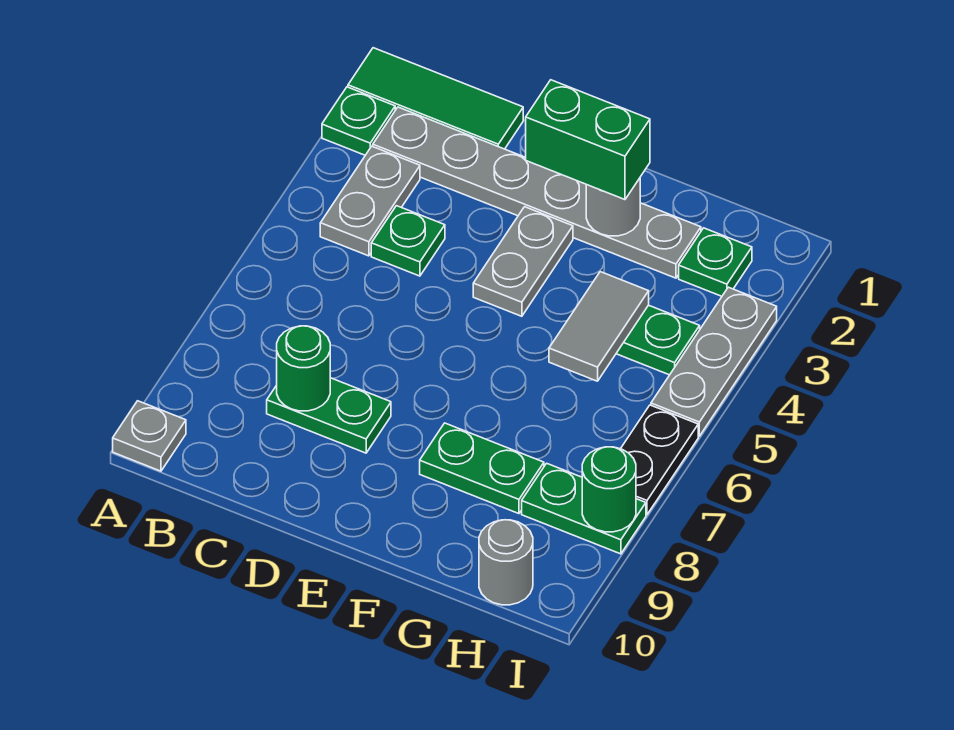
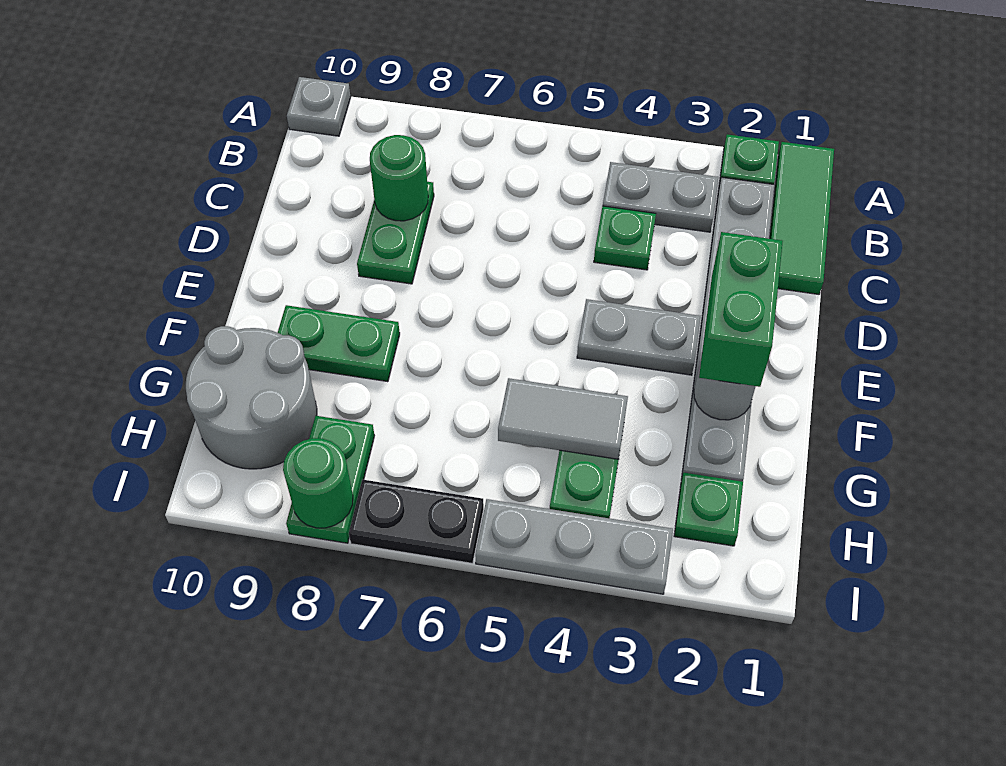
green plate F8:G8 level 1 -> green plate F8:F9 level 1
grey round brick H10 level 1 -> grey round brick G9:H10 level 1

